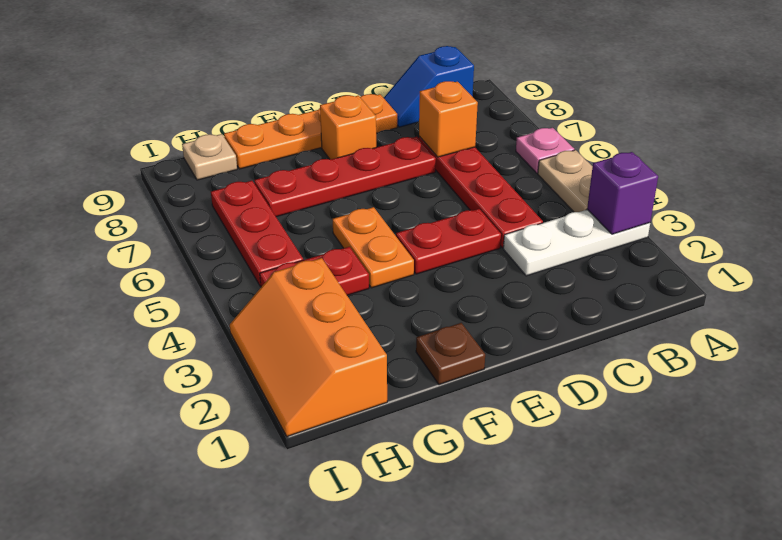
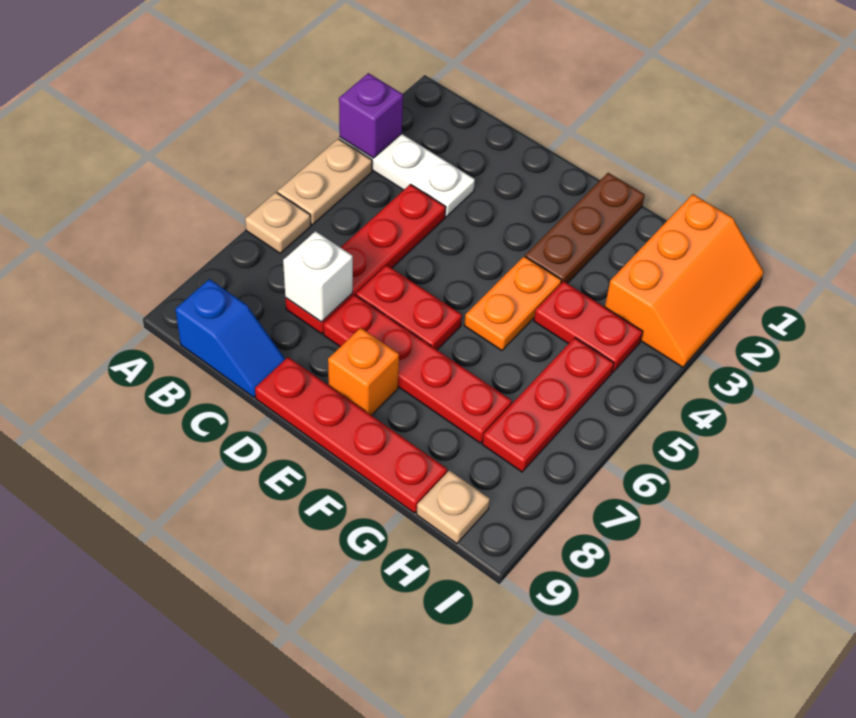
pink plate A6 level 1 -> tan plate A6 level 1
orange brick C7 level 2 -> white brick C7 level 2
red plate D4:E4 level 1 -> red plate D6:E6 level 1
orange plate D9:G9 level 1 -> red plate D9:G9 level 1
brown plate F1 level 1 -> brown plate F1:F3 level 1

